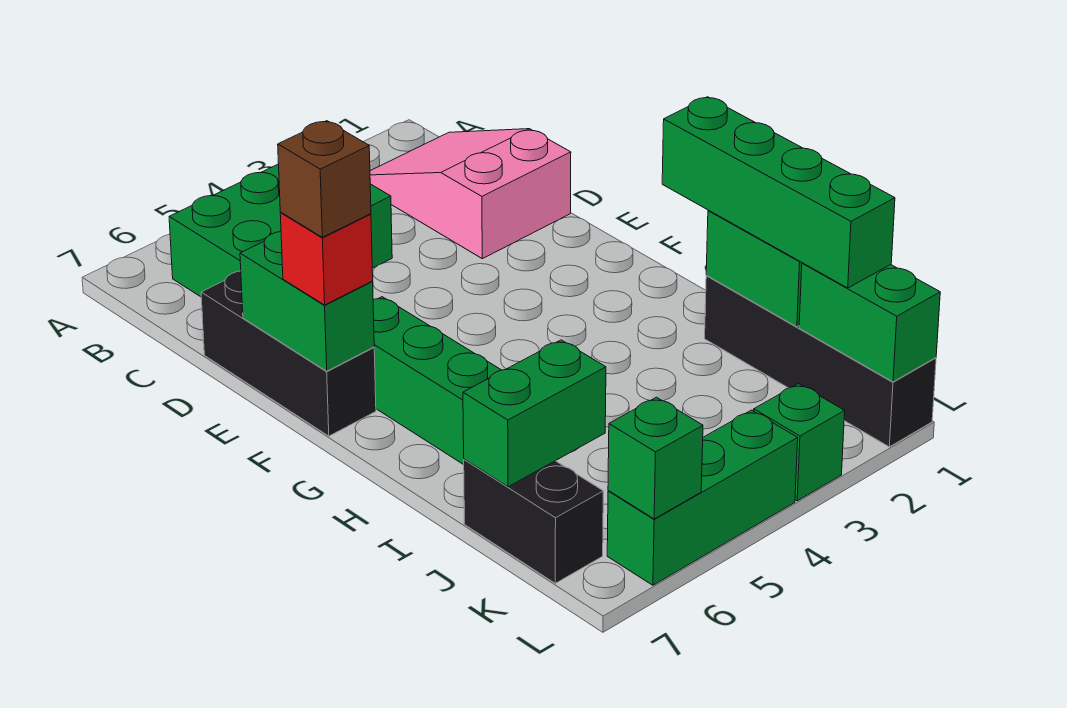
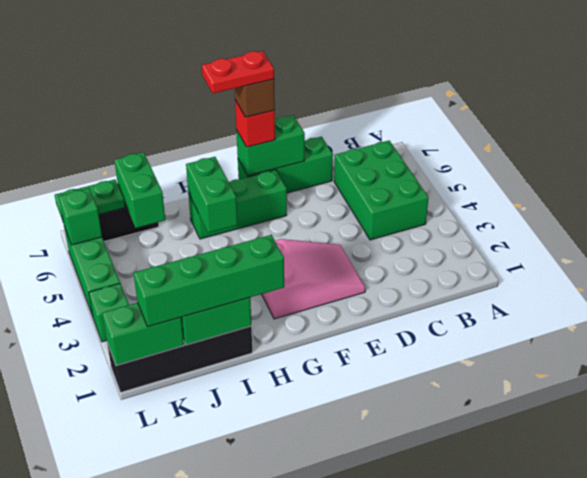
pink slope B1:D2 level 1 top D -> pink slope E2:G3 level 1 top G
black brick D7:F7 level 1 -> green brick D7:F7 level 1
none -> red plate F7:G7 level 5
none -> green brick H5:H6 level 2
none -> green plate K7:L7 level 2

